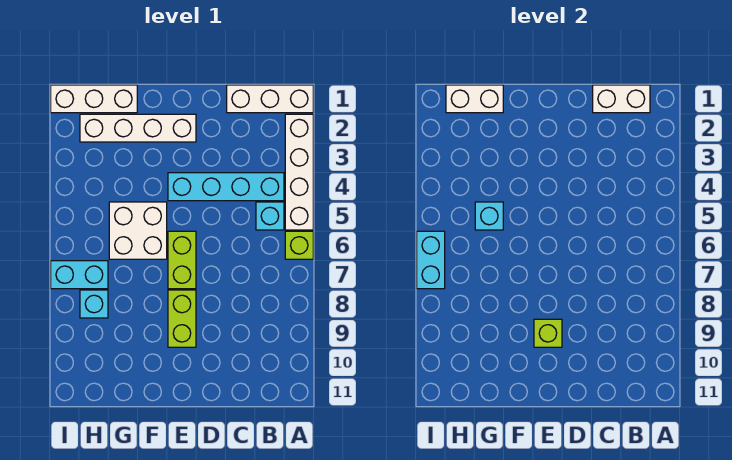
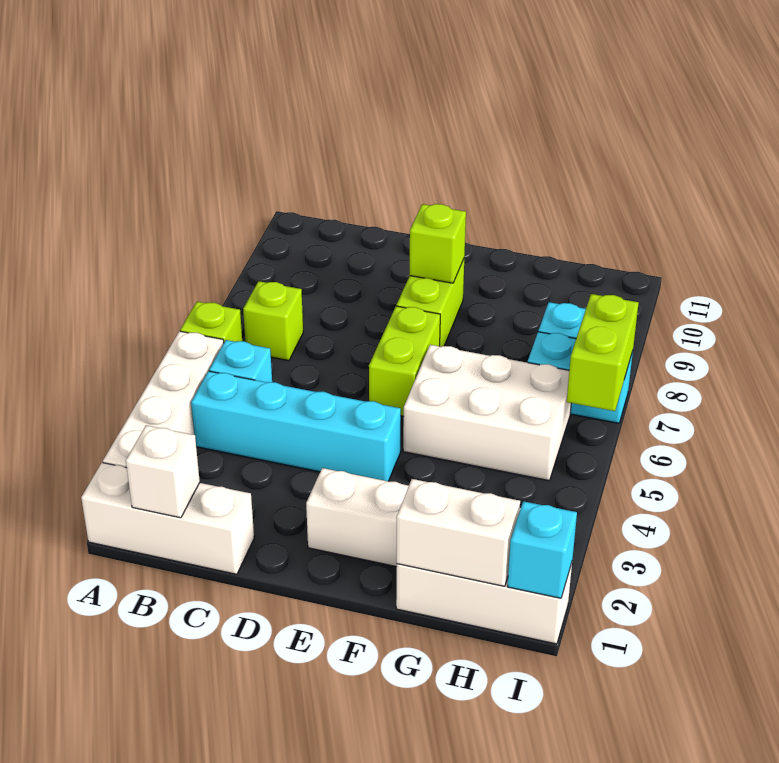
white brick B1:C1 level 2 -> white brick B1 level 2
none -> lime brick B7 level 1
white brick F5:G6 level 1 -> white brick F5:H6 level 1
cyan brick G5 level 2 -> cyan brick I1 level 2
cyan brick I6:I7 level 2 -> lime brick I6:I7 level 2

